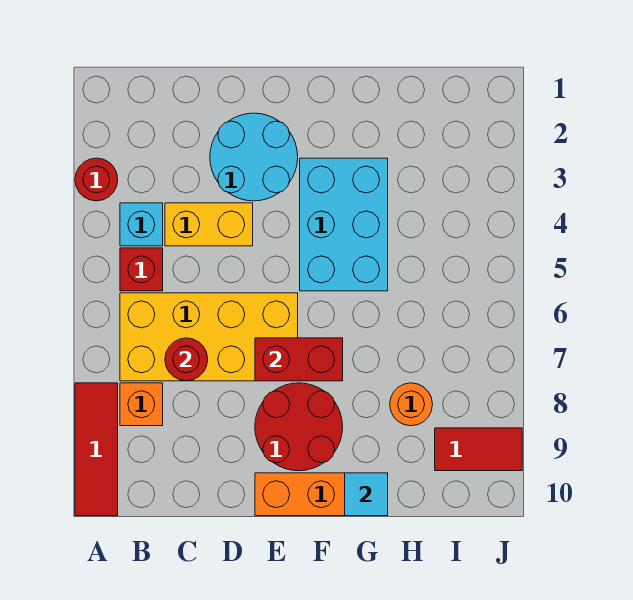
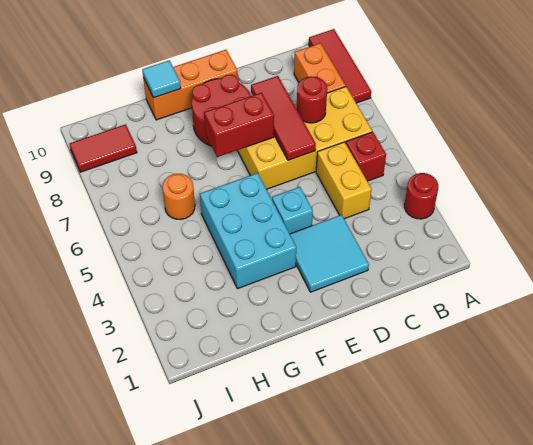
cyan brick B4 level 1 -> cyan brick E4 level 1
orange brick B8 level 1 -> orange brick B8:B9 level 1
yellow brick C4:D4 level 1 -> yellow brick C4:C5 level 1
cyan round brick D2:E3 level 1 -> cyan tile D2:E3 level 1
none -> red tile D6:D8 level 2
orange round brick H8 level 1 -> orange round brick H6 level 1

